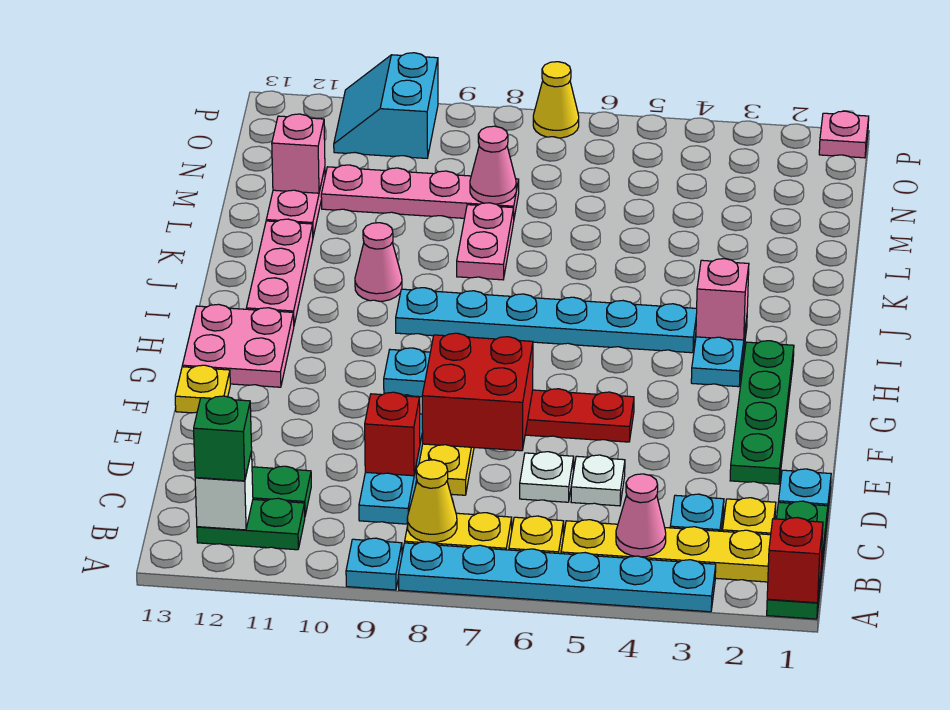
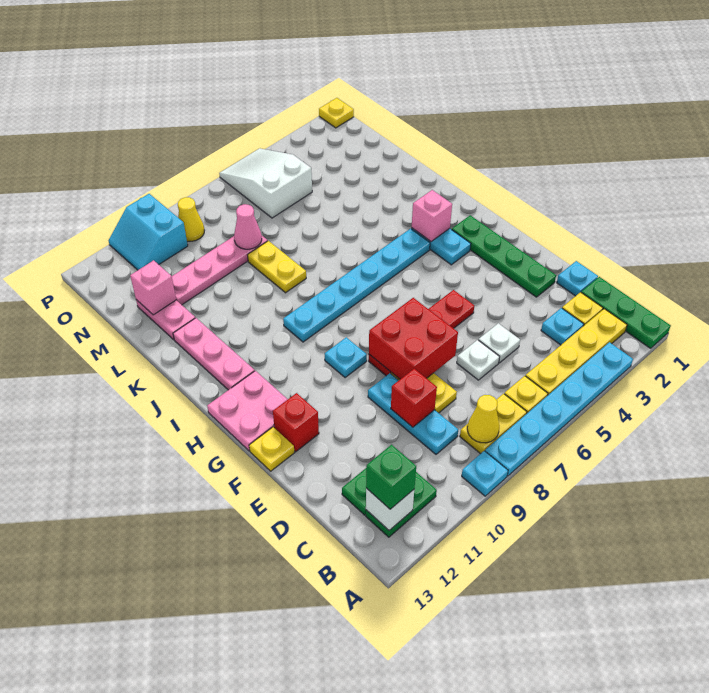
red brick A1 level 2 -> red brick F12 level 1
pink cone B4 level 2 -> none
pink cone J10 level 1 -> none
pink plate K8:L8 level 1 -> yellow plate K8:L8 level 1
none -> white slope N5:P6 level 1 top N
pink plate P1 level 1 -> yellow plate P1 level 1
yellow cone P7 level 1 -> yellow cone O9 level 1

